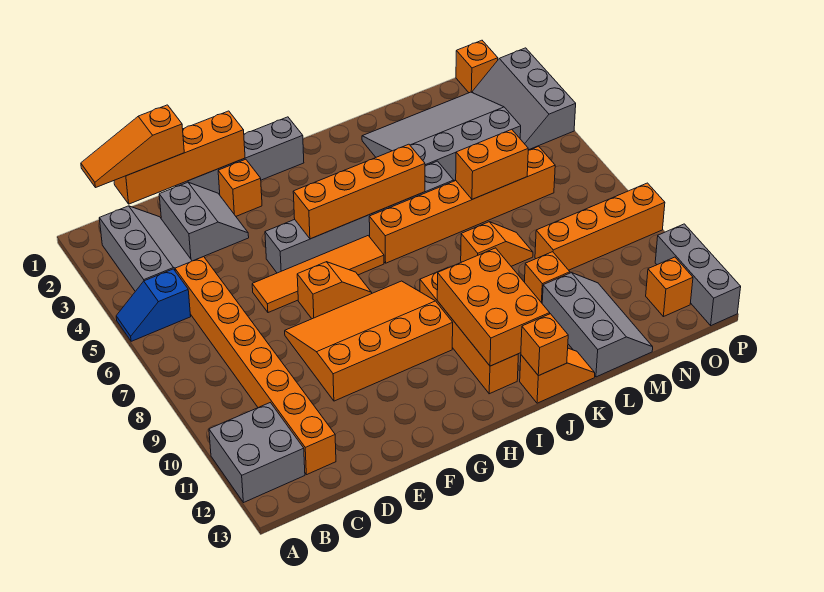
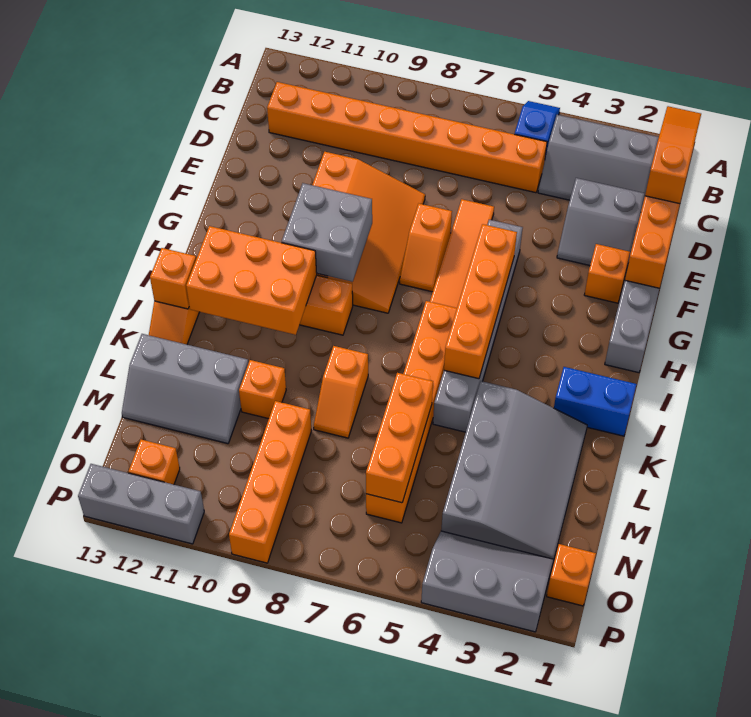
grey brick A11:B12 level 1 -> grey brick G9:H10 level 2
none -> blue brick J1:J2 level 1
orange brick L6:M6 level 2 -> orange brick L6:N6 level 2

